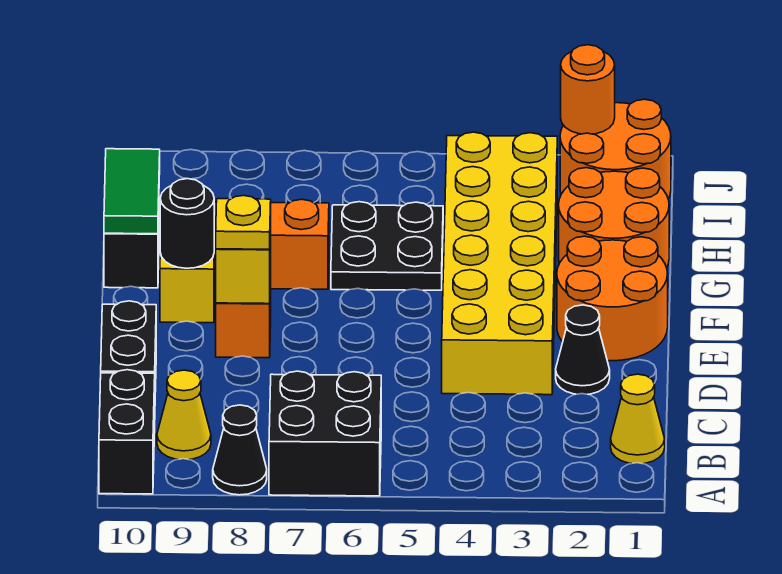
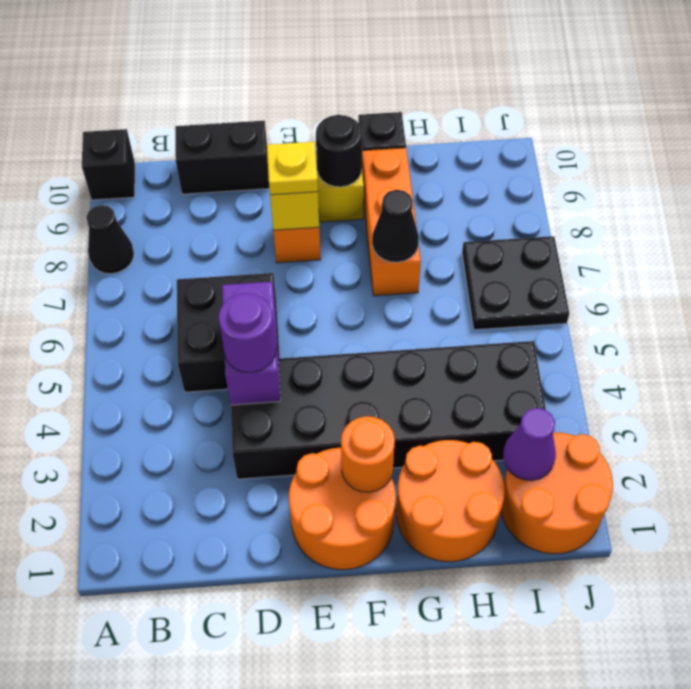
black brick A6:B7 level 1 -> black brick C5:D6 level 1
black brick A10:B10 level 1 -> black brick A10 level 1
yellow cone B1 level 1 -> none
yellow cone B9 level 1 -> none
black cone D2 level 1 -> black cone G7 level 2
yellow brick D3:I4 level 1 -> black brick D3:I4 level 1
none -> purple brick D4:D5 level 2
none -> purple round brick D4 level 3
black plate G5:H6 level 1 -> black plate I6:J7 level 1
green tile G10:H10 level 2 -> none
none -> purple cone I2 level 2
orange round brick J2 level 2 -> orange round brick F2 level 2

